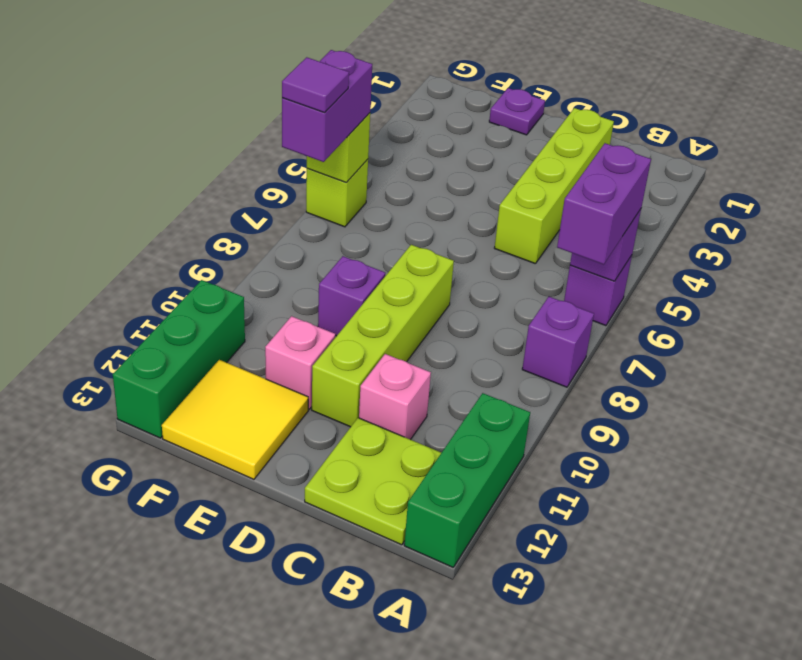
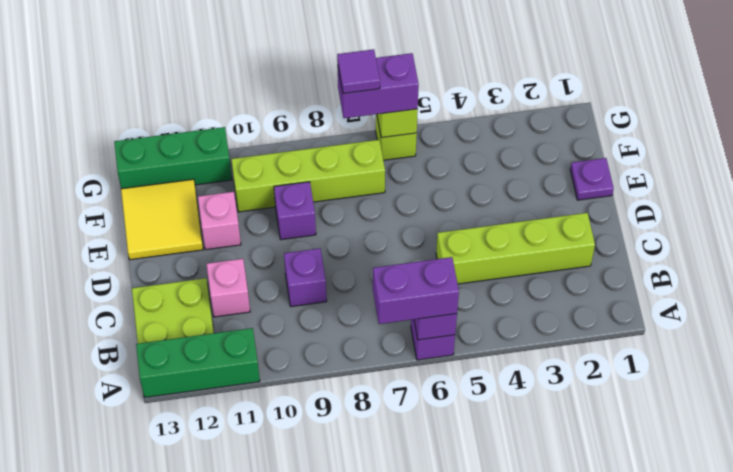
purple brick A8 level 1 -> purple brick C9 level 1
lime brick D8:D11 level 1 -> lime brick F7:F10 level 1

